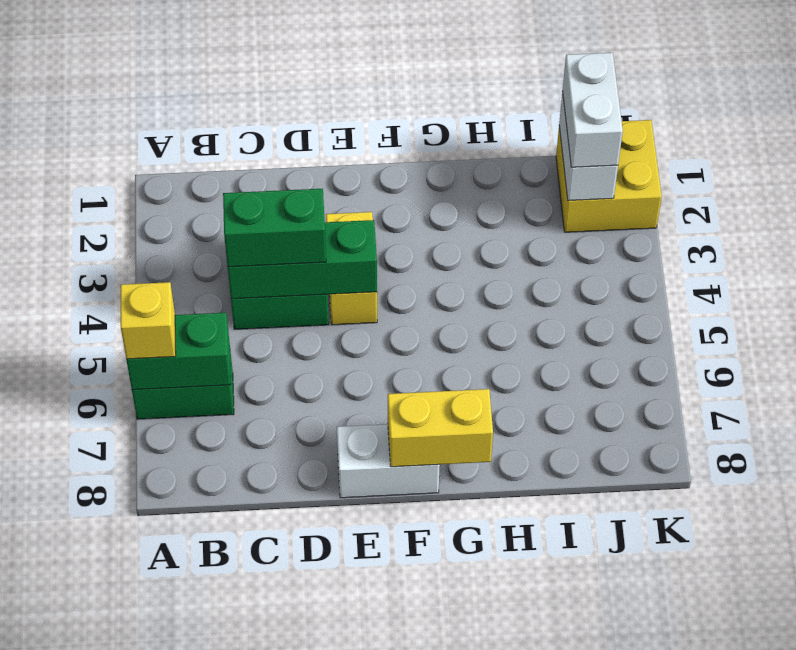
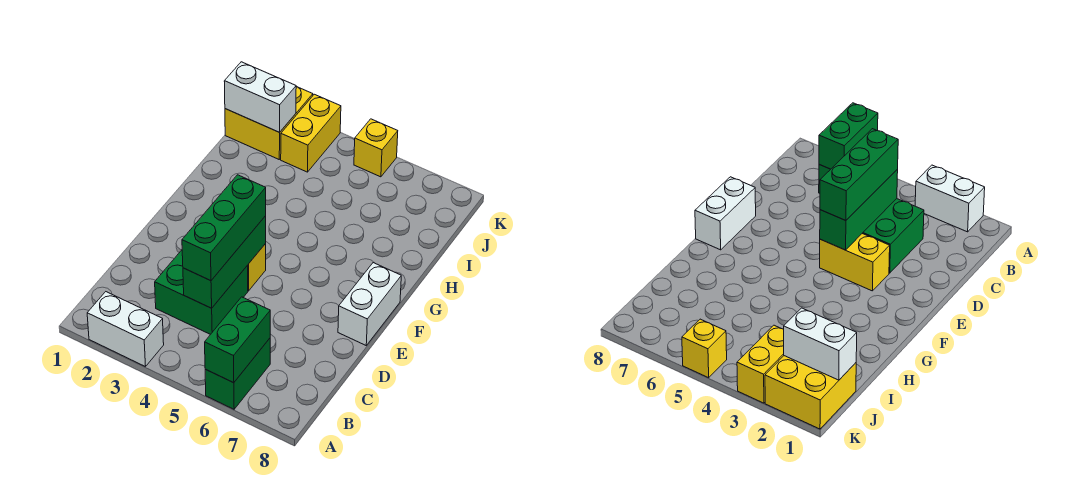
yellow brick A6 level 3 -> yellow brick K5 level 1
green brick C4:D4 level 3 -> green brick C4:E4 level 3
yellow brick F8:G8 level 2 -> yellow brick J3:K3 level 1
white brick J1:J2 level 3 -> white brick A2:A3 level 1

